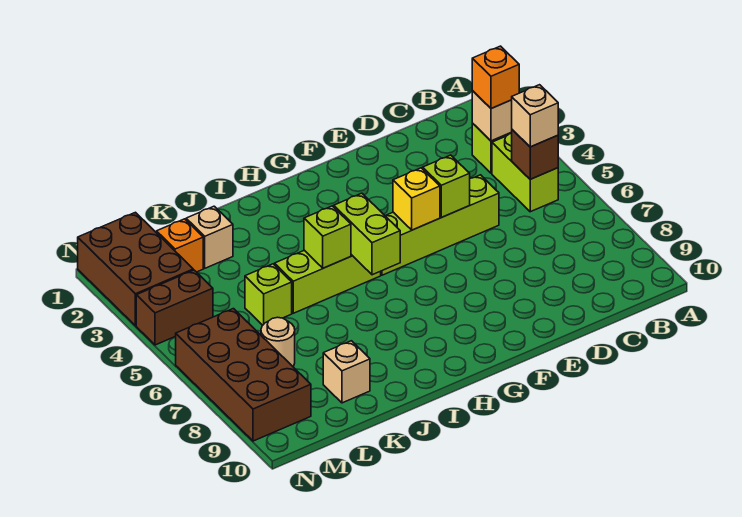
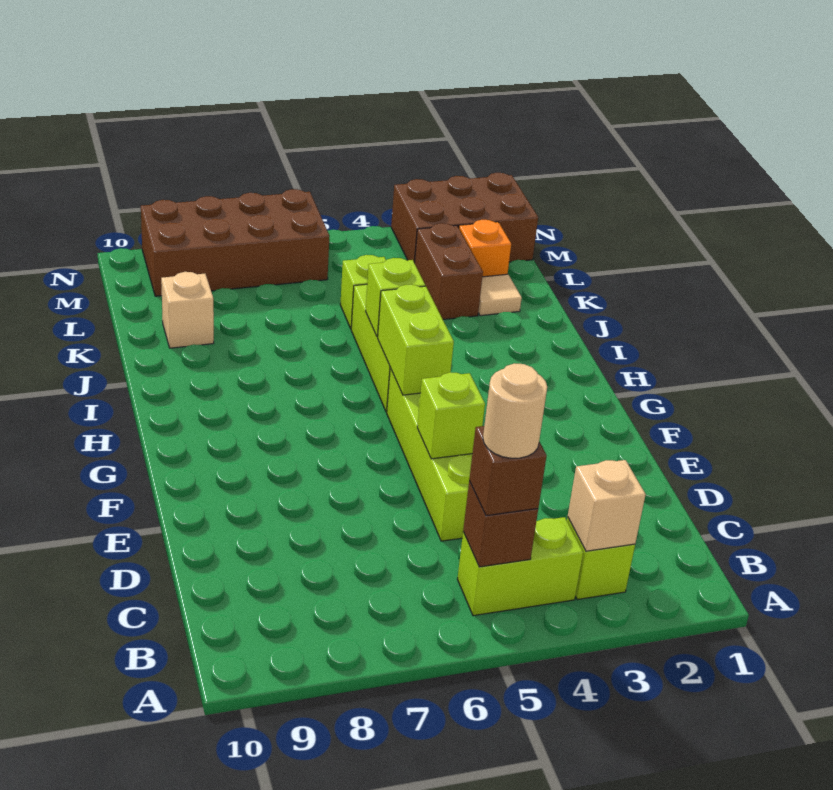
orange brick B3 level 3 -> none
tan brick B5 level 3 -> brown brick B5 level 3
yellow brick F5 level 2 -> none
lime brick H5:H6 level 2 -> lime brick G5:H5 level 2
tan brick K2 level 1 -> tan tile K2 level 1
tan round brick L7 level 1 -> tan round brick B5 level 4
brown brick M4:N4 level 1 -> brown brick K3:L3 level 1

